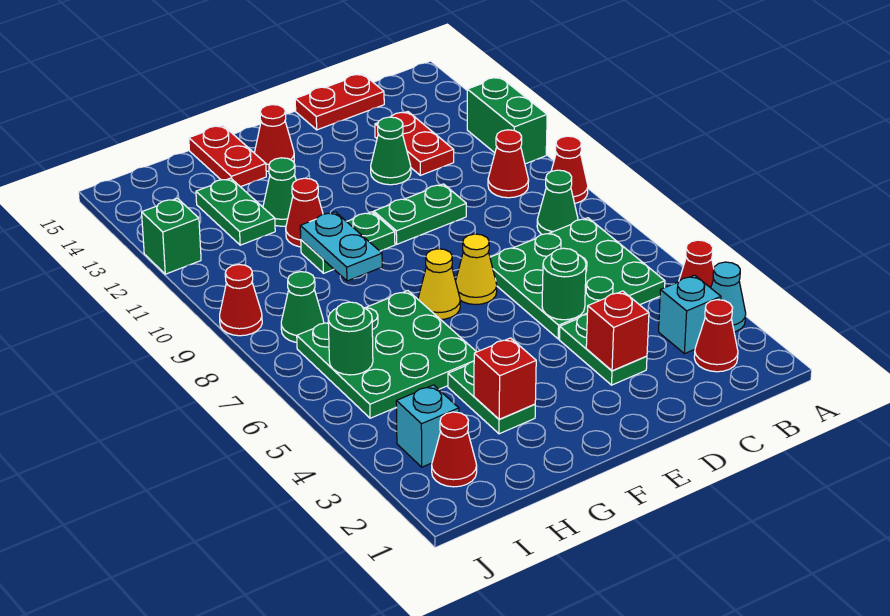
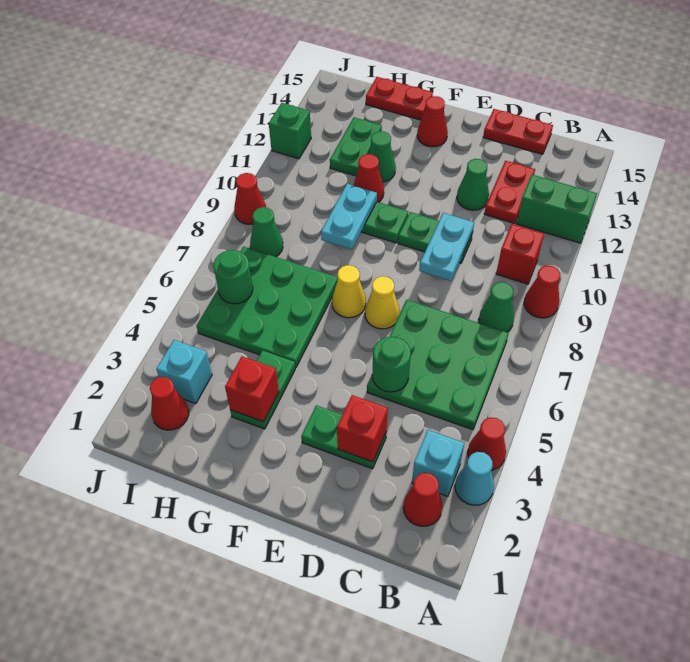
green brick A11:A12 level 1 -> green brick A12:B12 level 1
red cone B10 level 1 -> red brick B10 level 1
green plate D3:D4 level 1 -> green plate D3:E3 level 1
none -> cyan plate D9:D10 level 2
red plate G14:G15 level 1 -> red plate G15:H15 level 1

